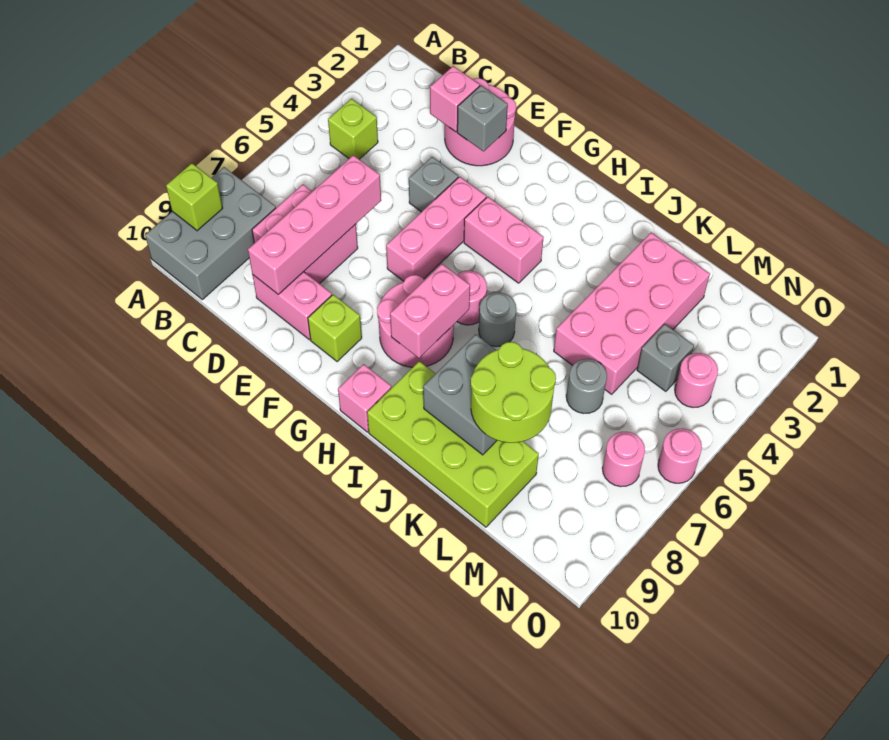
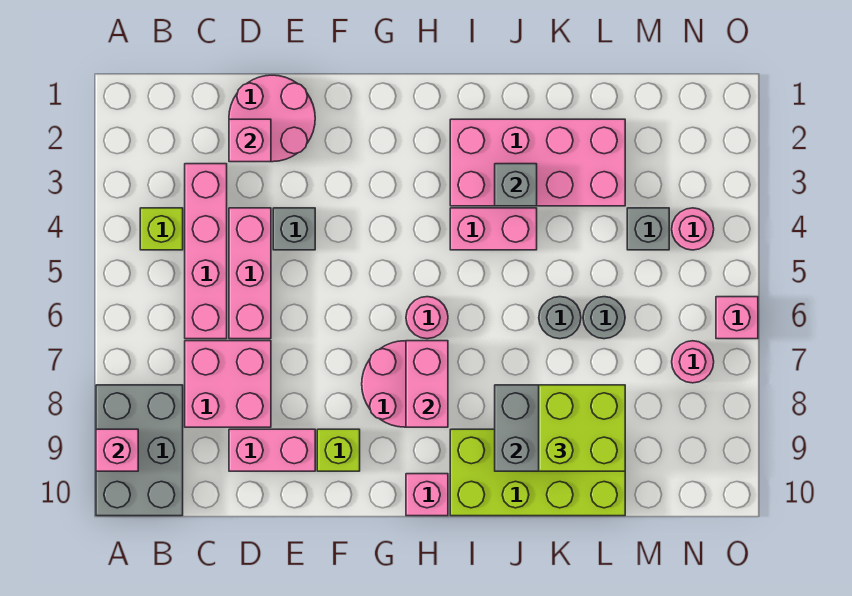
lime brick A9 level 2 -> pink brick A9 level 2
pink brick D6:D9 level 2 -> pink brick C3:C6 level 1
grey brick E2 level 2 -> grey brick J3 level 2
pink brick F4:F6 level 1 -> pink brick D4:D6 level 1
pink brick G4:H4 level 1 -> pink brick I4:J4 level 1
grey round brick I6 level 1 -> grey round brick K6 level 1
pink brick K2:L5 level 1 -> pink brick I2:L3 level 1
lime round brick K8:L9 level 3 -> lime brick K8:L9 level 3
pink round brick O6 level 1 -> pink brick O6 level 1

